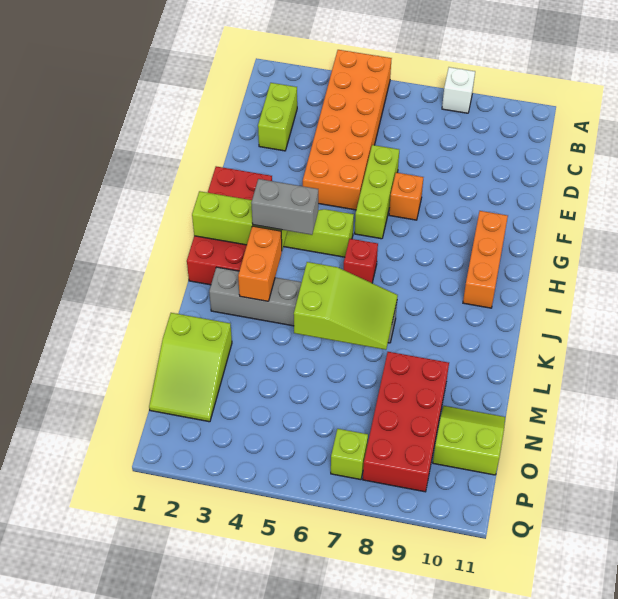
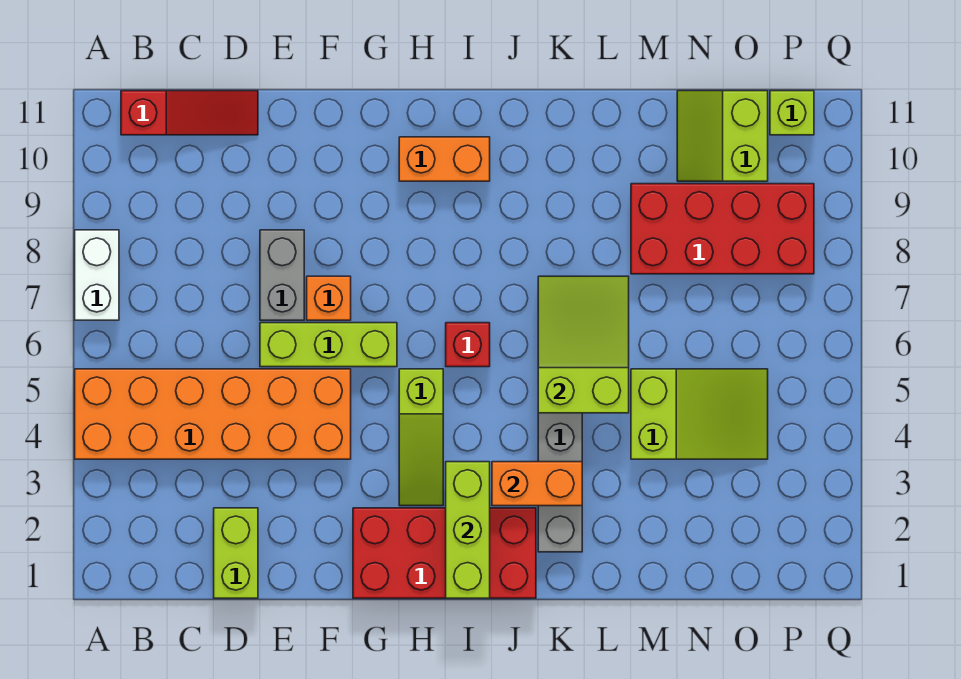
white brick A8 level 1 -> white brick A7:A8 level 1
none -> red slope B11:D11 level 1 top B
lime brick C2:D2 level 1 -> lime brick D1:D2 level 1
orange brick G10:I10 level 1 -> orange brick H10:I10 level 1
grey brick I3:I4 level 3 -> grey brick E7:E8 level 1
lime slope M1:O2 level 1 top M -> lime slope M4:O5 level 1 top M
lime brick P7 level 1 -> lime brick P11 level 1

